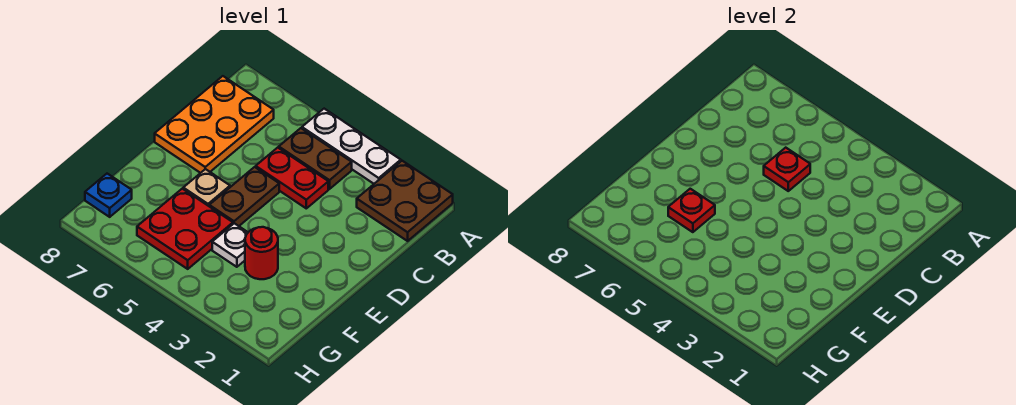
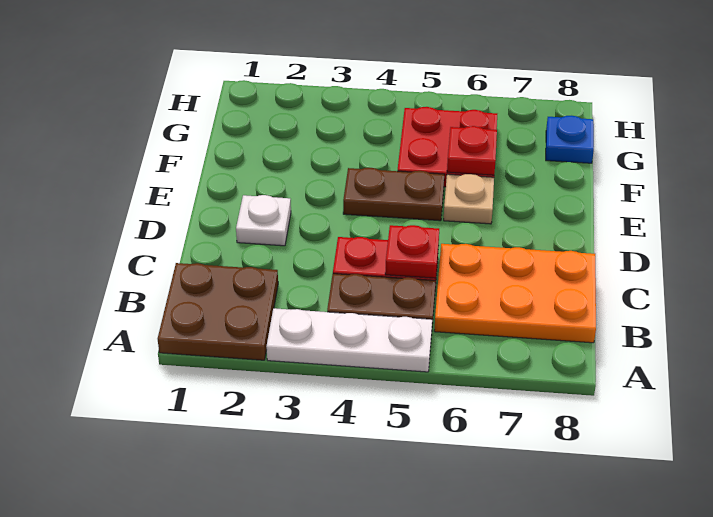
orange plate B7:D8 level 1 -> orange plate B6:C8 level 1
brown plate D5:E5 level 1 -> brown plate E4:E5 level 1
red round brick F3 level 1 -> none
white plate F4 level 1 -> white plate D2 level 1

